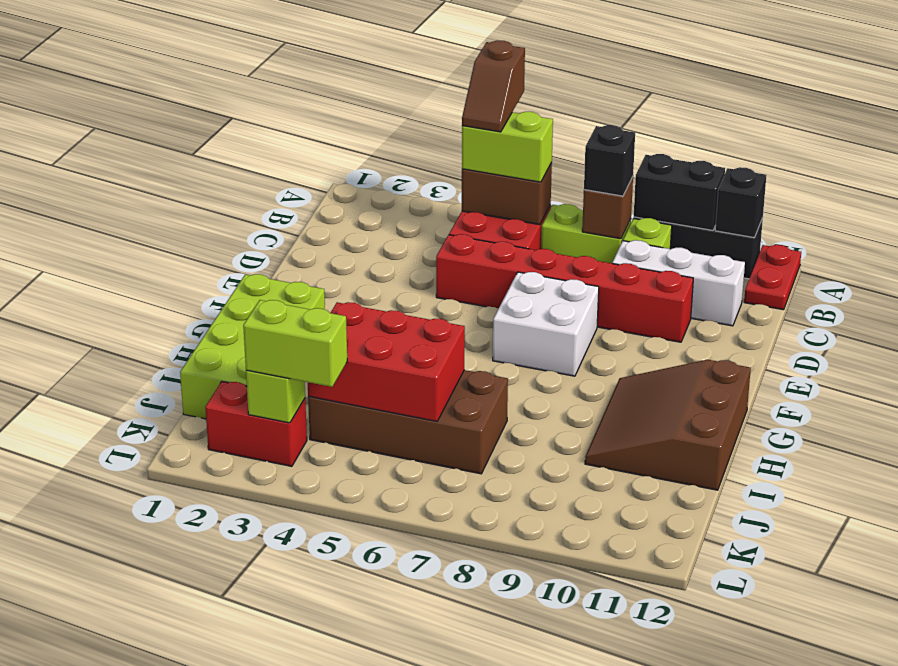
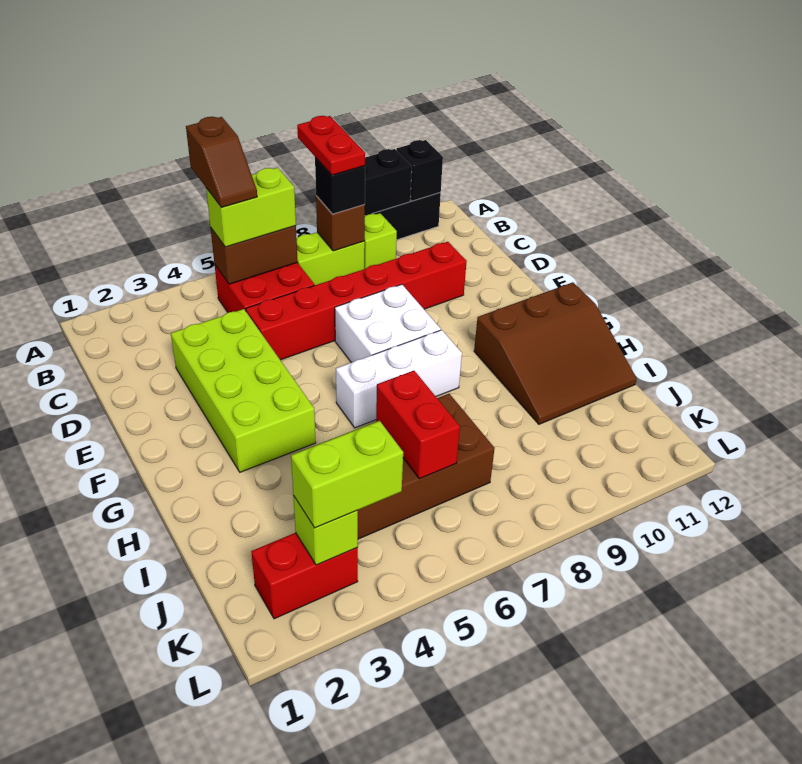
red plate A12:B12 level 1 -> red plate A8:B8 level 4
white brick C9:C11 level 1 -> white brick G6:G8 level 1
lime brick G1:J2 level 1 -> lime brick D3:G4 level 1
brown slope G10:I12 level 1 top 12 -> brown slope G10:I12 level 1 top G
red brick I4:J6 level 2 -> red brick I6:J6 level 2

